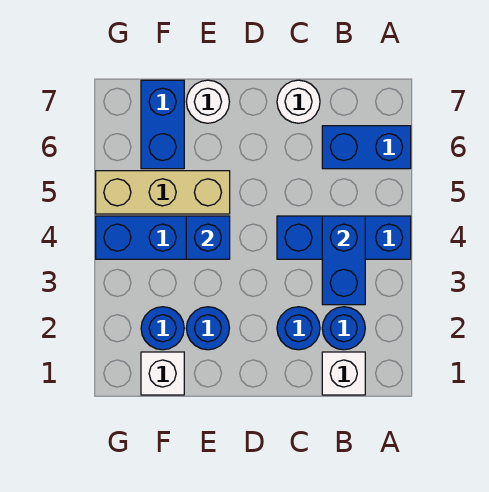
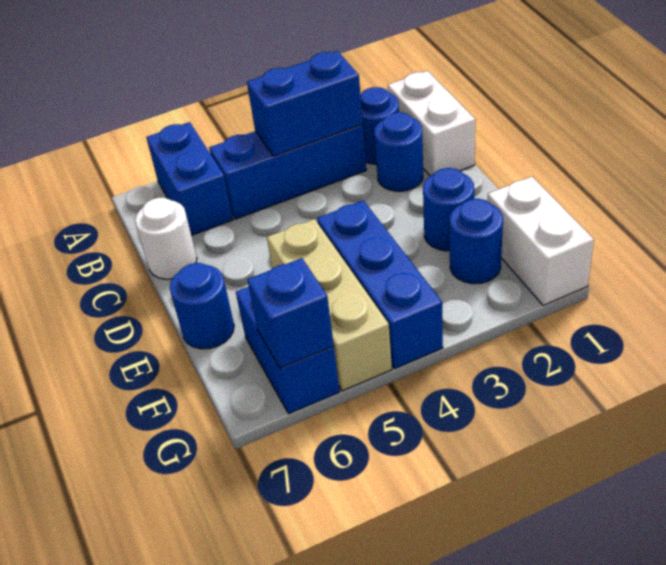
blue brick A4:C4 level 1 -> blue brick B3:B5 level 1
white brick B1 level 1 -> white brick B1:C1 level 1
blue brick E4 level 2 -> blue brick G6 level 2
white round brick E7 level 1 -> blue round brick E7 level 1
white brick F1 level 1 -> white brick F1:G1 level 1
blue brick F6:F7 level 1 -> blue brick F6:G6 level 1

